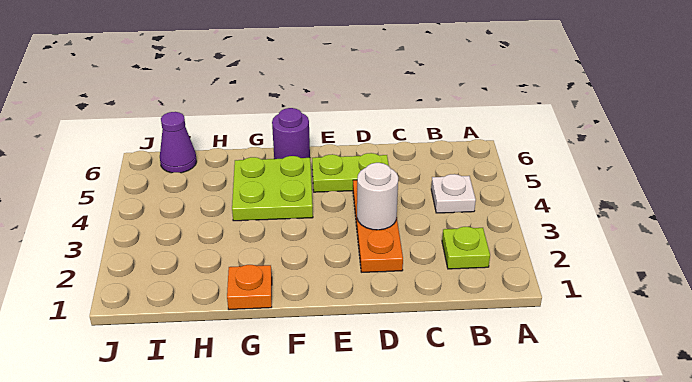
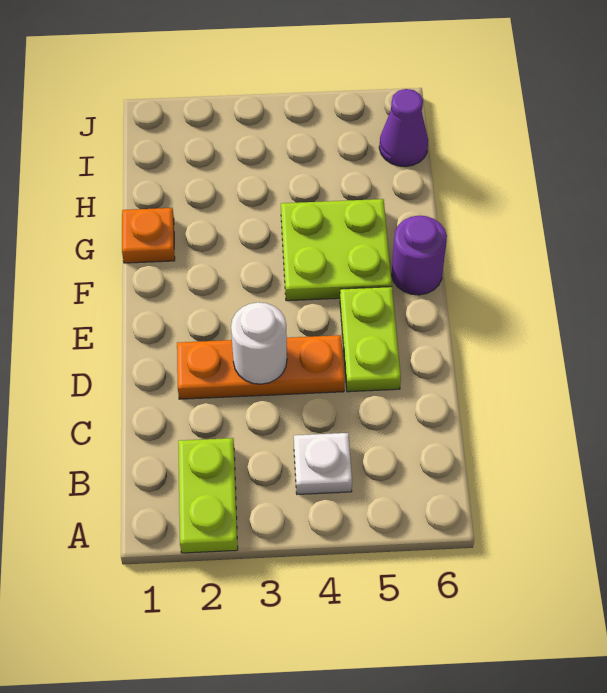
lime plate B2 level 1 -> lime plate A2:B2 level 1

